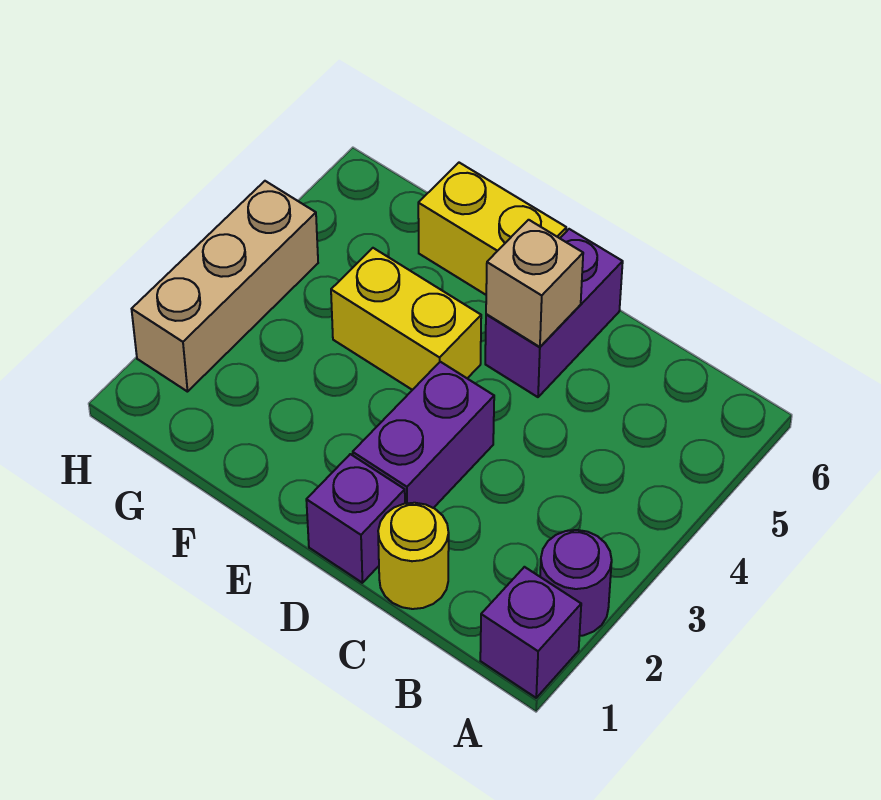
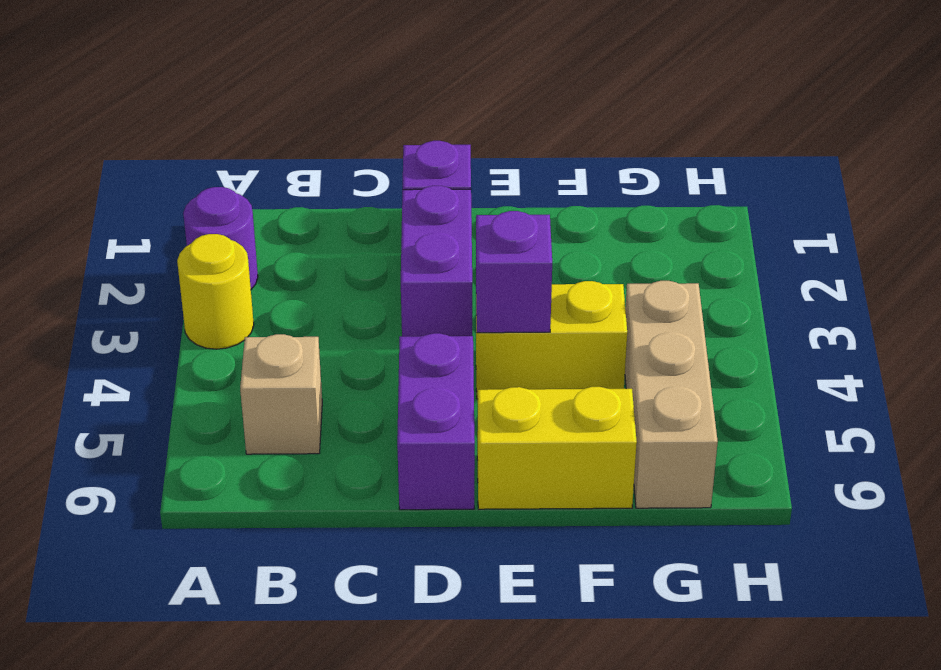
purple brick A1 level 1 -> purple brick E4 level 2
yellow round brick C1 level 1 -> yellow round brick A3 level 1
tan brick D5 level 2 -> tan brick B5 level 1
tan brick H2:H4 level 1 -> tan brick G4:G6 level 1

